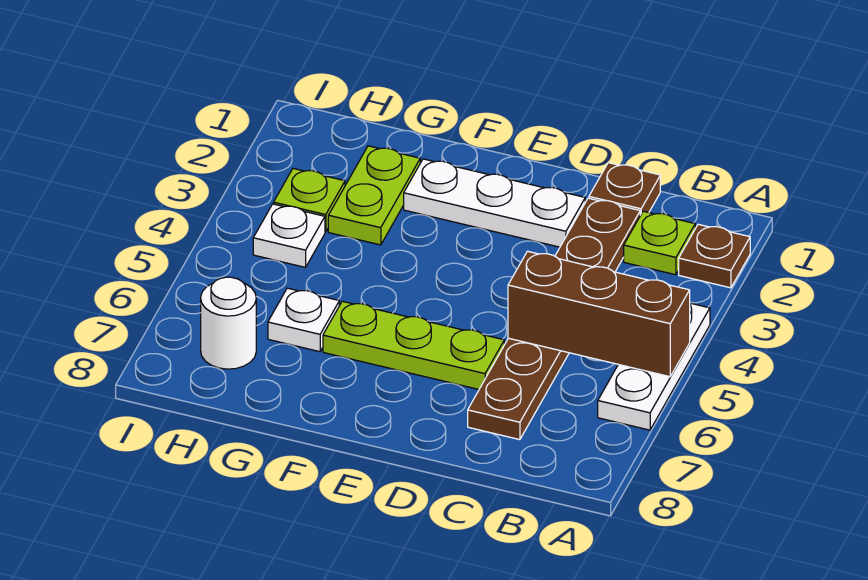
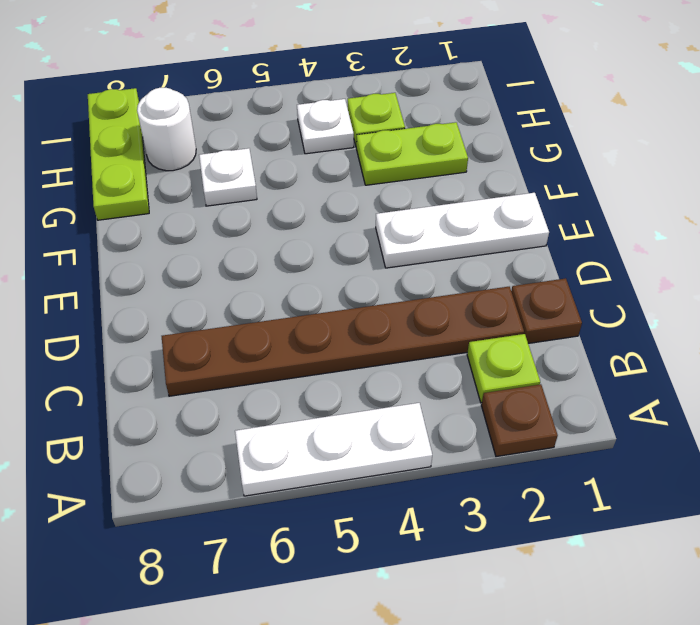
brown brick A5:C5 level 2 -> none
white plate D2:F2 level 1 -> white plate E1:E3 level 1
lime plate D6:F6 level 1 -> lime plate G8:I8 level 1

